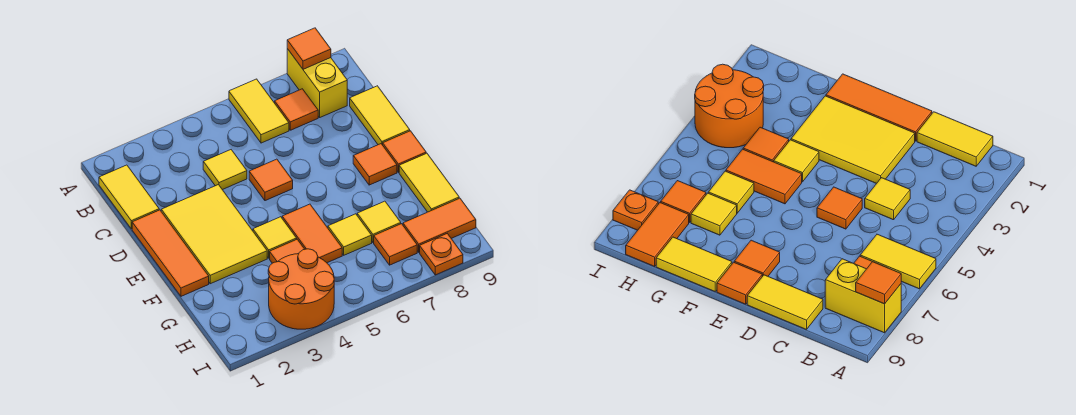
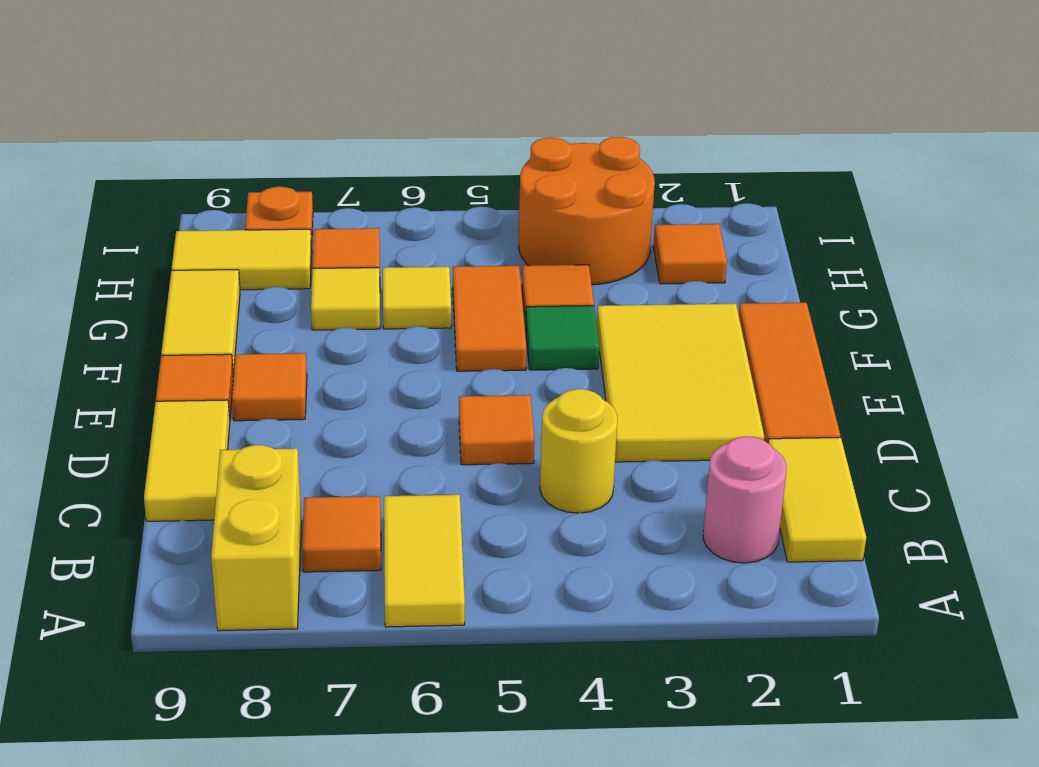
orange tile A8 level 2 -> orange tile H2 level 1
none -> pink round brick B2 level 1
yellow tile C4 level 1 -> yellow round brick C4 level 1
yellow tile F4 level 1 -> green tile F4 level 1
orange tile H8:H9 level 1 -> yellow tile H8:H9 level 1

